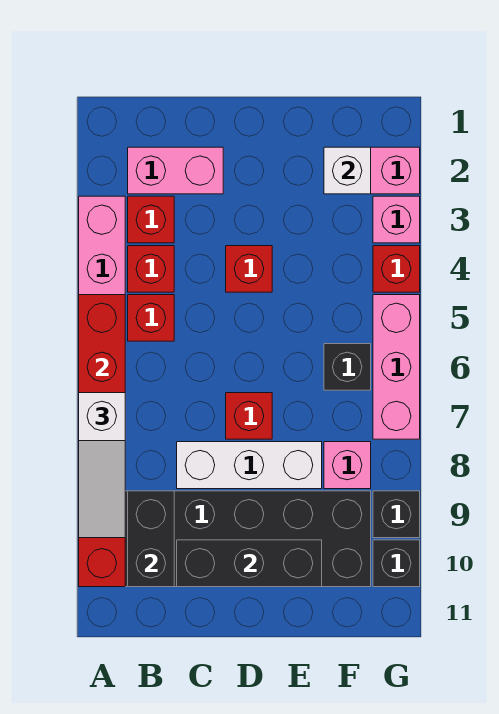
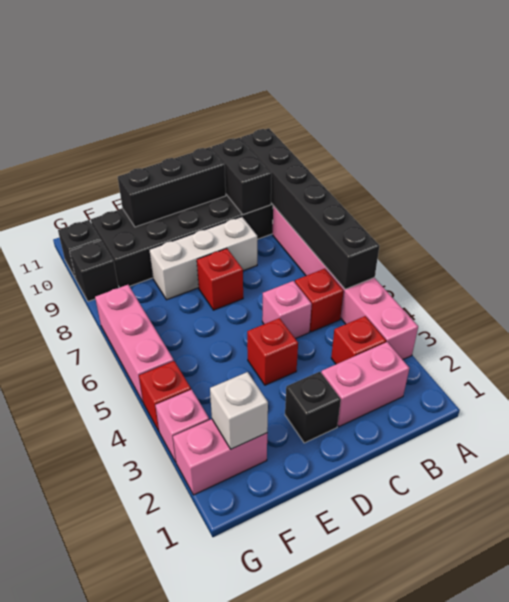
red brick A5:A10 level 2 -> black brick A5:A10 level 2
white slope A7:A9 level 3 top 7 -> none
red brick B4 level 1 -> none
black brick F6 level 1 -> black brick D2 level 1
pink brick F8 level 1 -> pink brick C5 level 1

